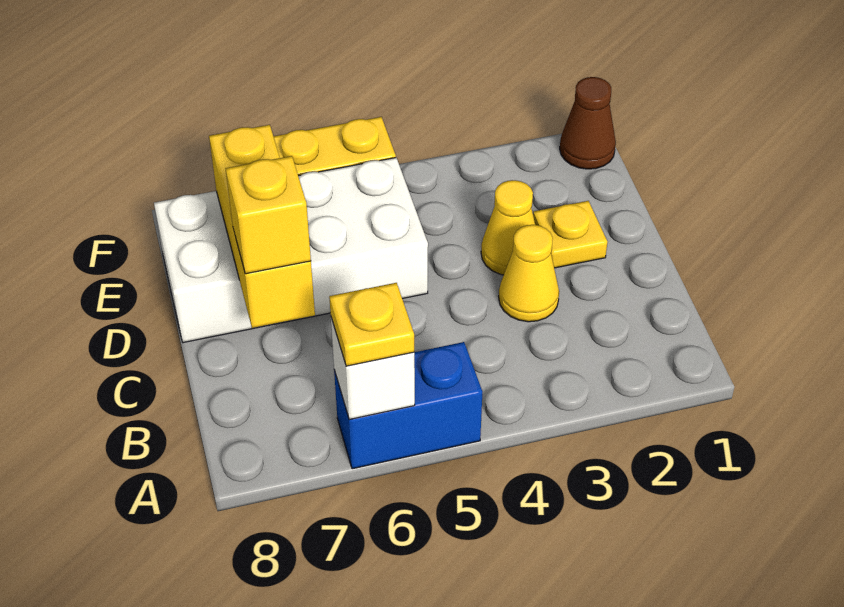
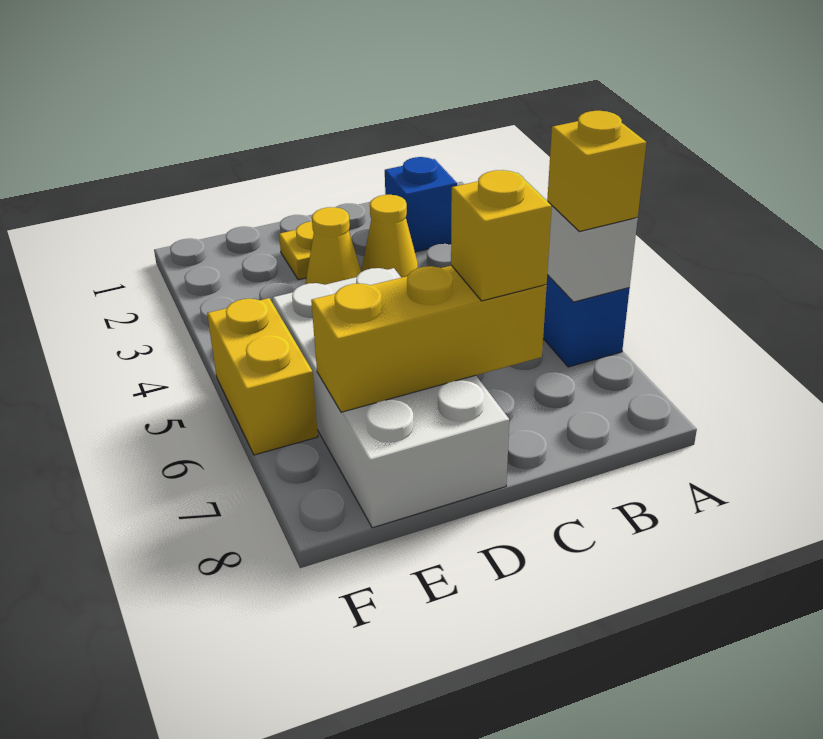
yellow plate A6 level 3 -> yellow brick A6 level 3
none -> blue brick B2 level 1
brown cone F1 level 1 -> none

